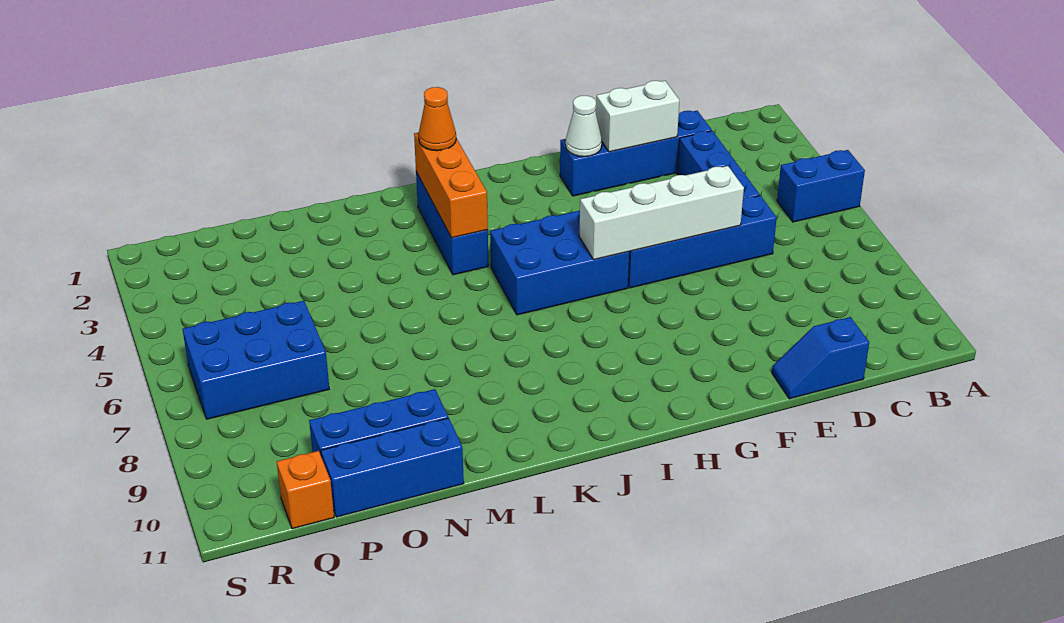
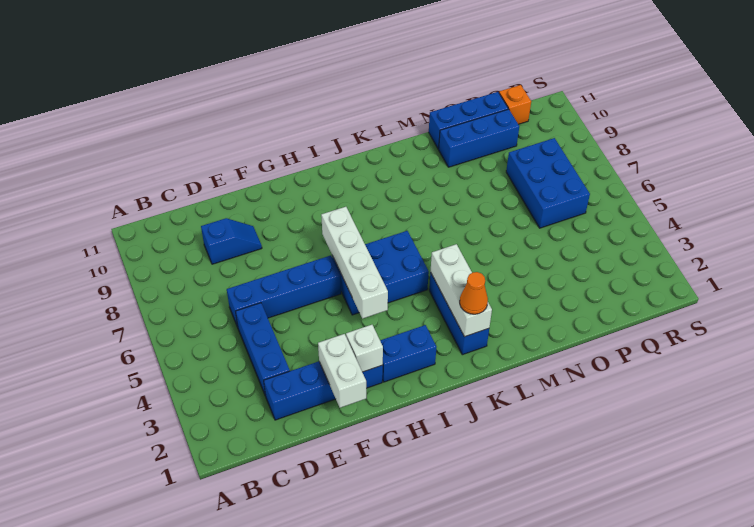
blue brick A5:B5 level 1 -> blue brick H2:I2 level 1
blue slope D11:E11 level 1 top D -> blue slope D9:E9 level 1 top D
white brick E2:F2 level 2 -> white brick F1:F2 level 2
white brick E6:H6 level 2 -> white brick H4:H7 level 2
white cone G2 level 2 -> white brick G2 level 2
orange brick K2:K4 level 2 -> white brick K2:K4 level 2
blue brick P6:R7 level 1 -> blue brick P6:Q8 level 1

